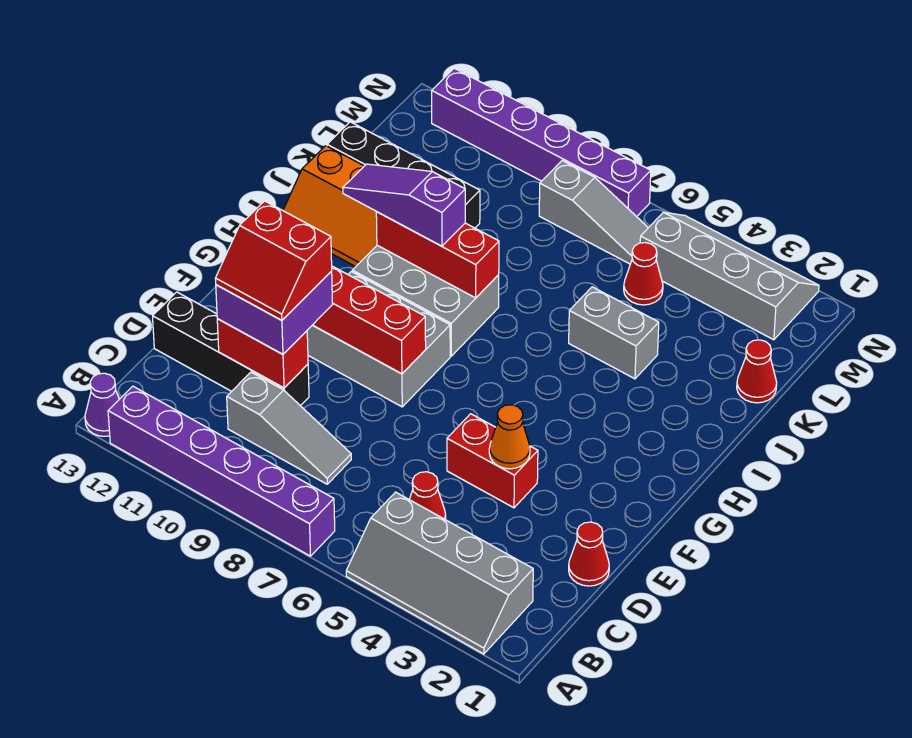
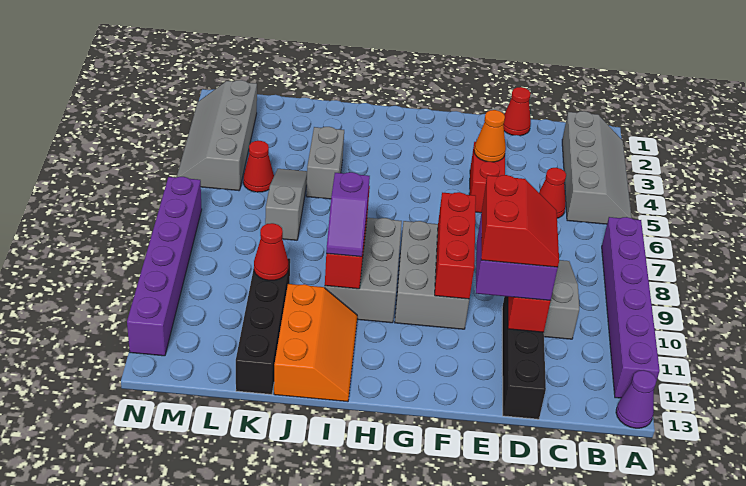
purple slope I9:I11 level 3 top 9 -> purple slope I9:I10 level 3 top 9
red cone K1 level 1 -> red cone K10 level 2
grey slope M6:M8 level 1 top 8 -> grey slope K5:K7 level 1 top 7

